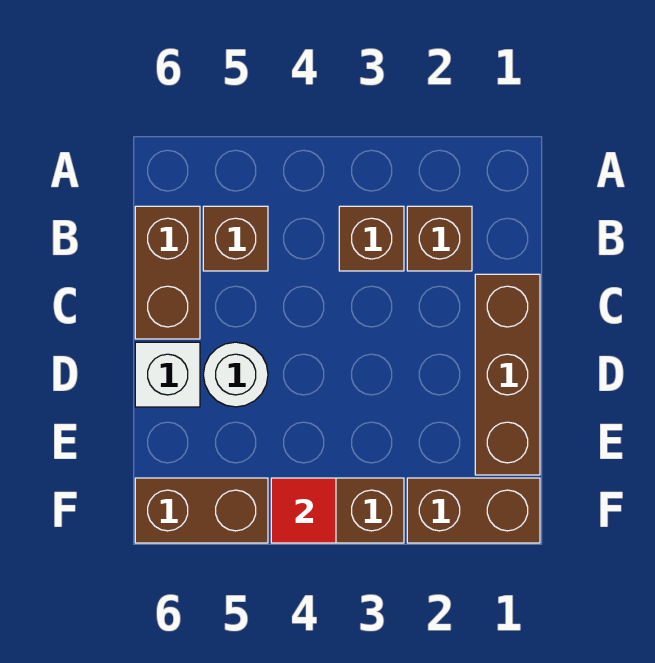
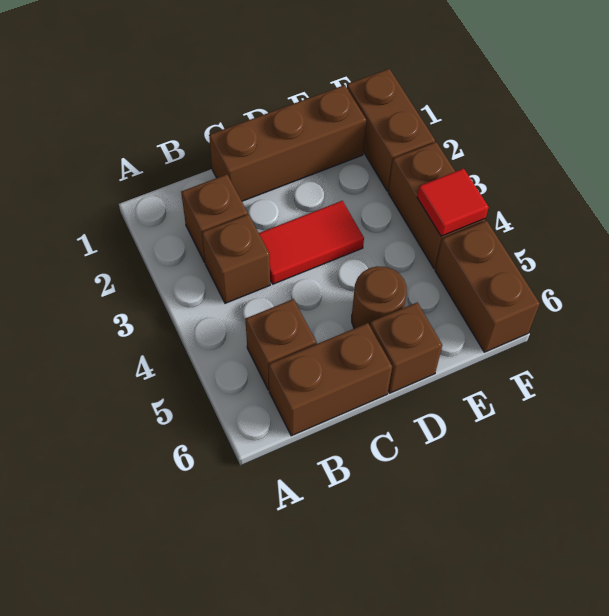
none -> red tile C3:D3 level 1
white round brick D5 level 1 -> brown round brick D5 level 1
white brick D6 level 1 -> brown brick D6 level 1

